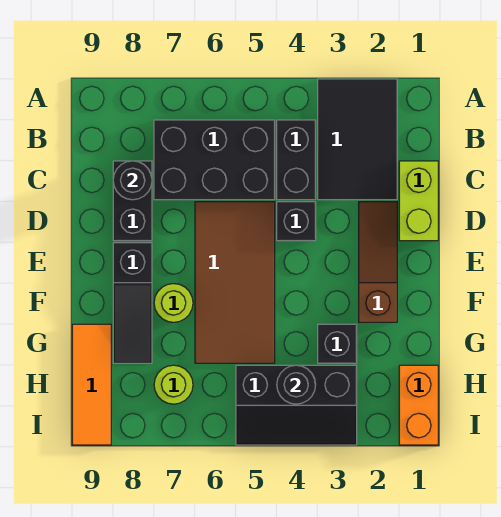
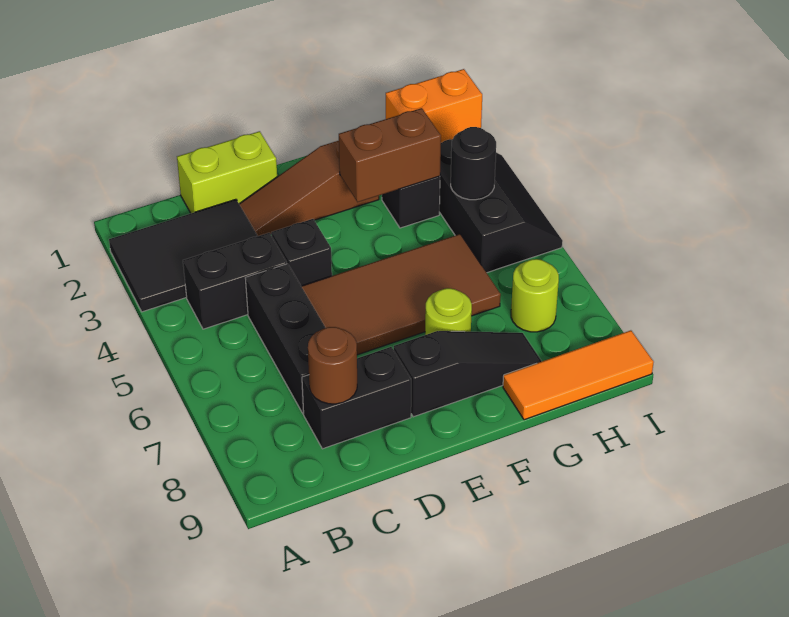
black brick B5:C7 level 1 -> black brick C5:C7 level 1
black round brick C8 level 2 -> brown round brick C8 level 2
none -> brown brick F3:G3 level 2

